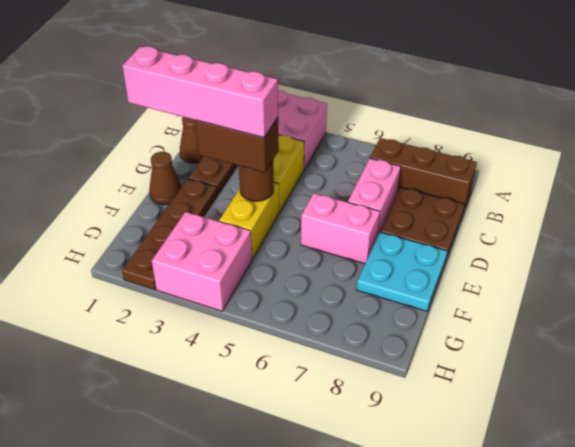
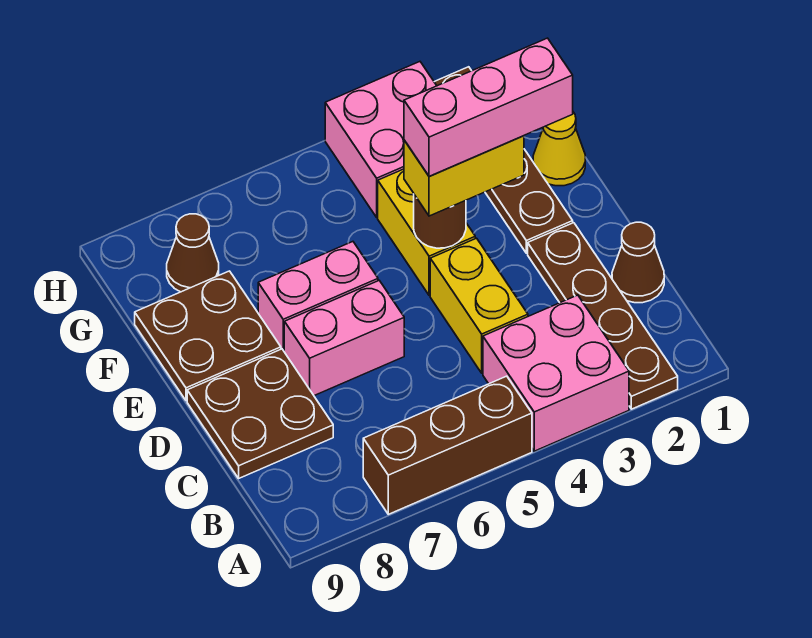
brown brick B7:B9 level 1 -> brown brick A5:A7 level 1
pink brick C7:D7 level 1 -> pink brick D6:D7 level 1
brown cone E1 level 1 -> brown cone G8 level 1
pink brick E1:E4 level 4 -> pink brick E2:E4 level 4
brown brick E3:E4 level 3 -> yellow brick E3:E4 level 3
cyan plate E8:F9 level 1 -> brown plate E8:F9 level 1
none -> yellow cone F1 level 1

